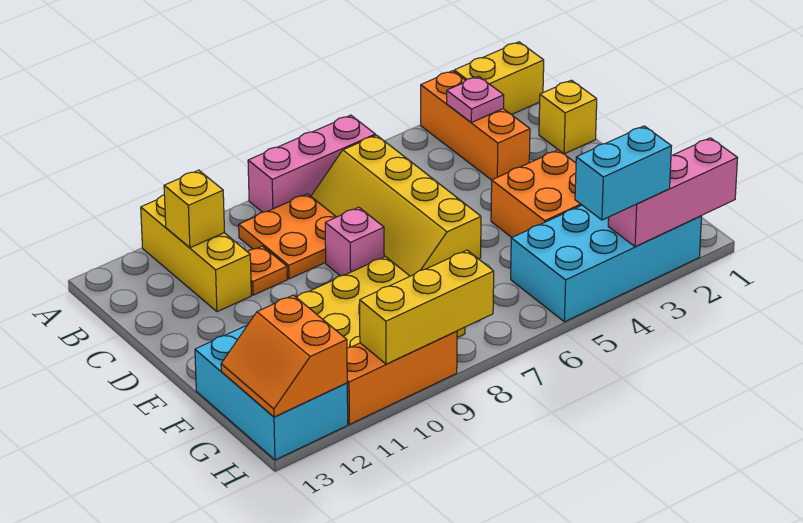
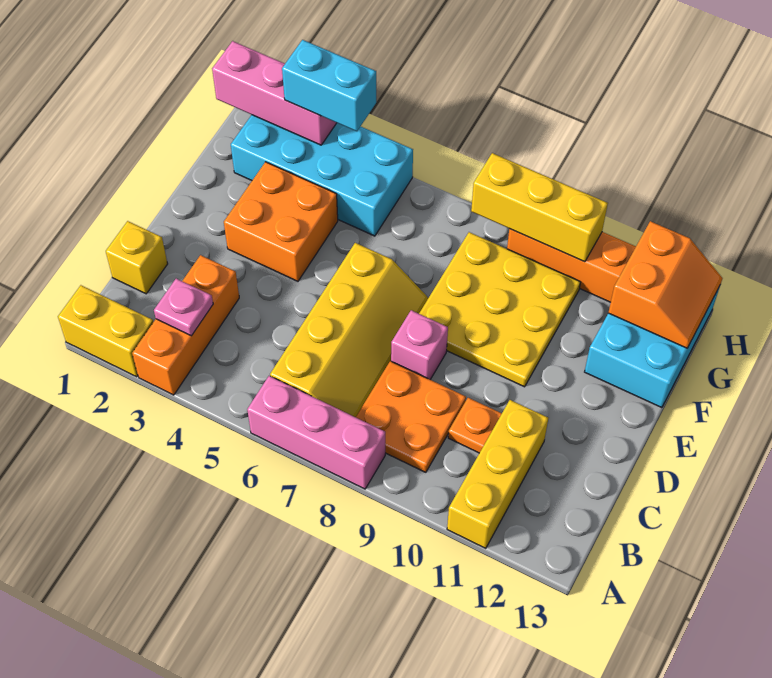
yellow brick B11 level 2 -> none

